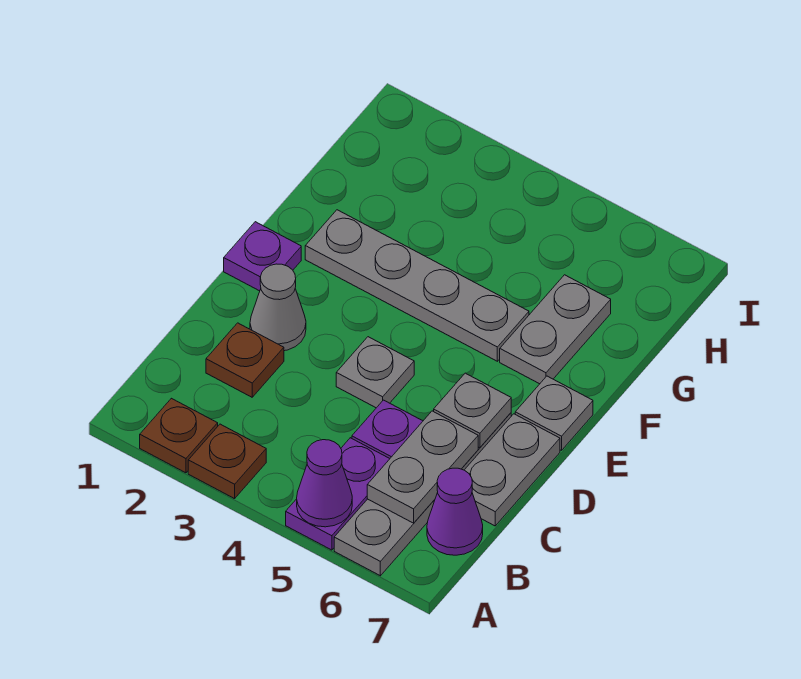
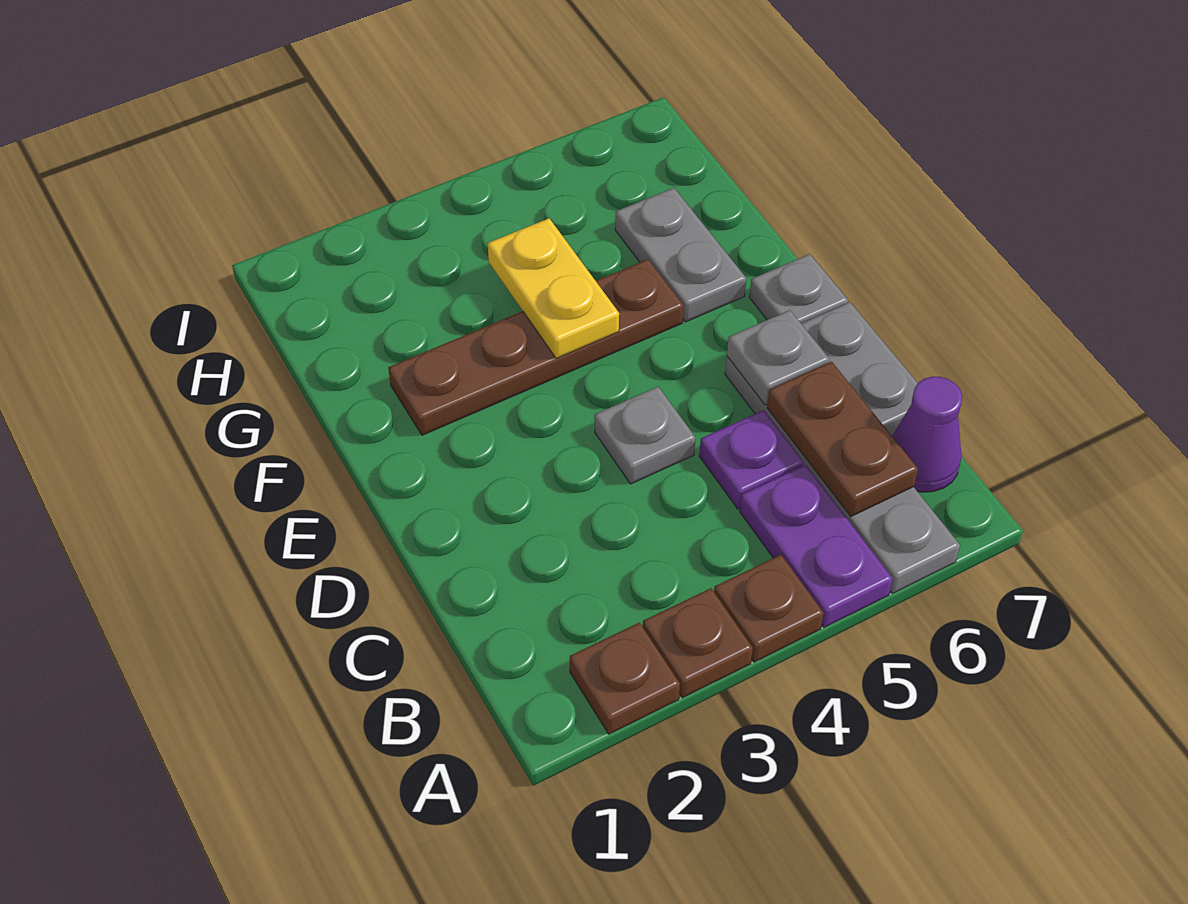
purple cone A5 level 2 -> none
grey plate B6:C6 level 2 -> brown plate B6:C6 level 2
brown plate C2 level 1 -> brown plate A4 level 1
grey cone D2 level 1 -> none
purple plate E1 level 1 -> none
grey plate F2:F5 level 1 -> brown plate F2:F5 level 1
none -> yellow plate F4:G4 level 2

